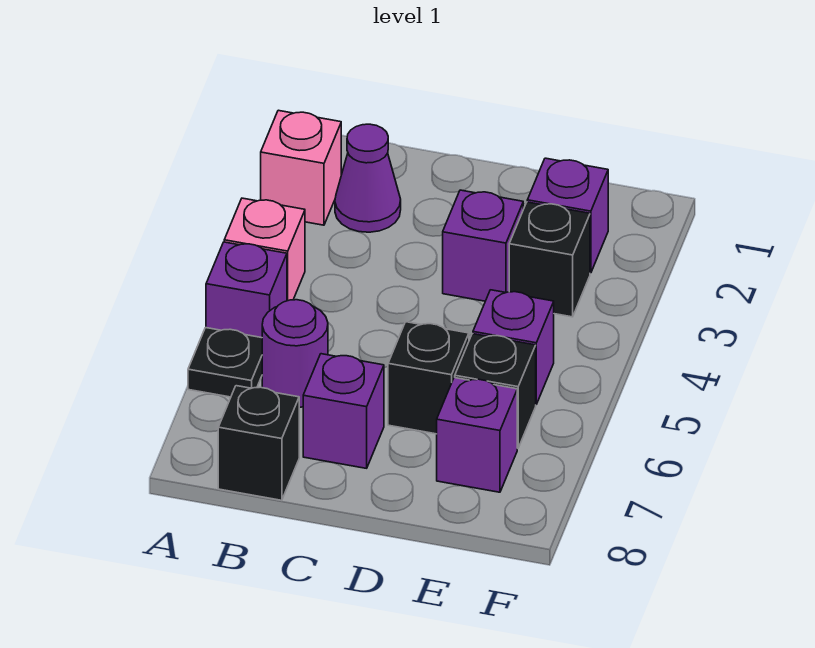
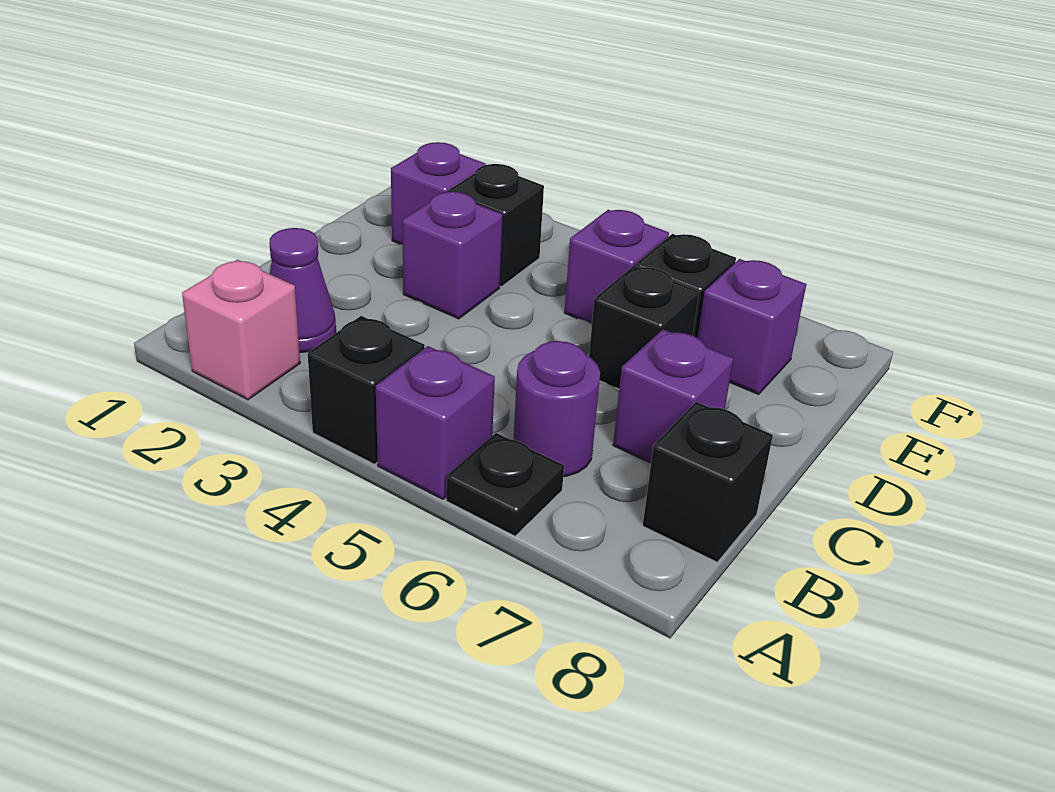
pink brick A4 level 1 -> black brick A4 level 1

